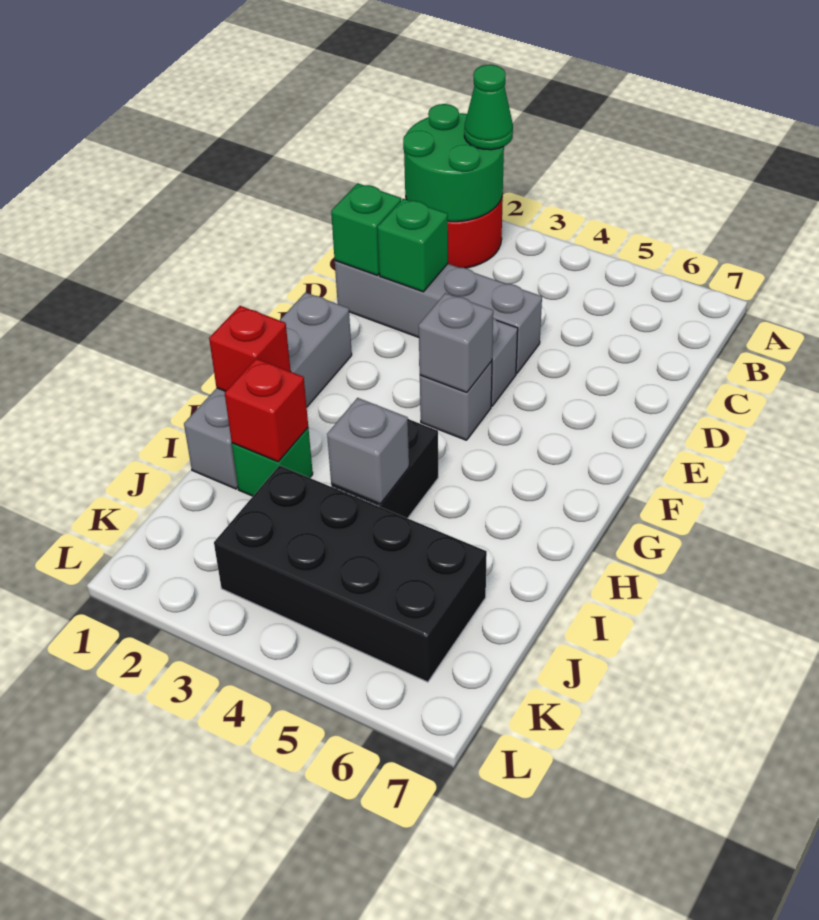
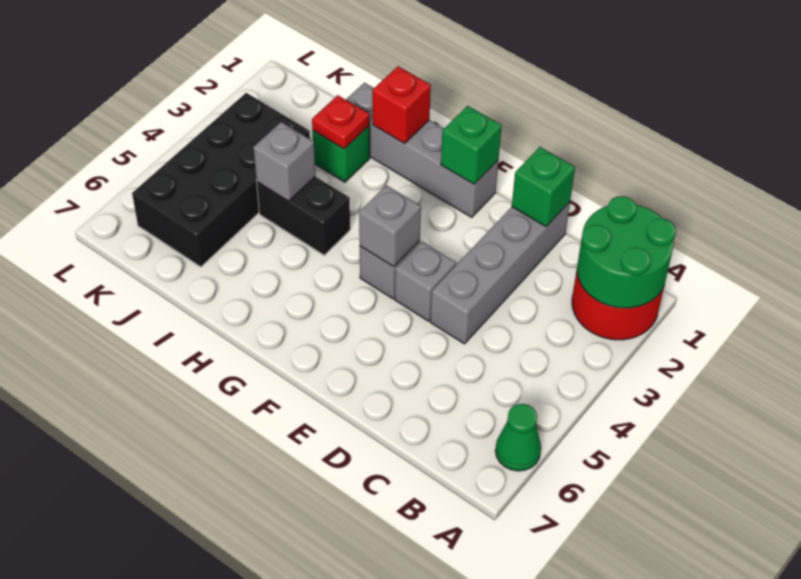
green cone A2 level 3 -> green cone A6 level 1
green brick D2 level 2 -> green brick F1 level 2
red brick I2 level 2 -> red plate I2 level 2

